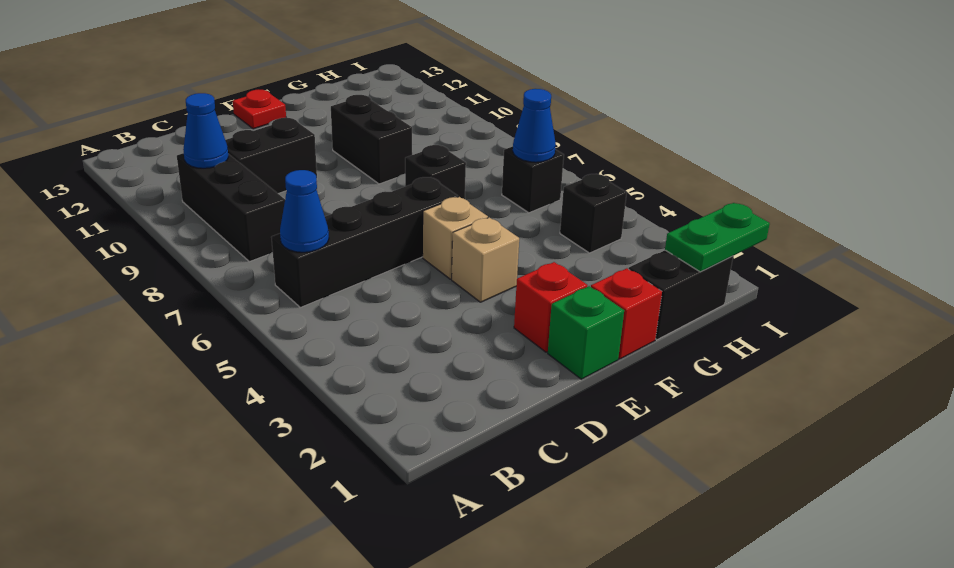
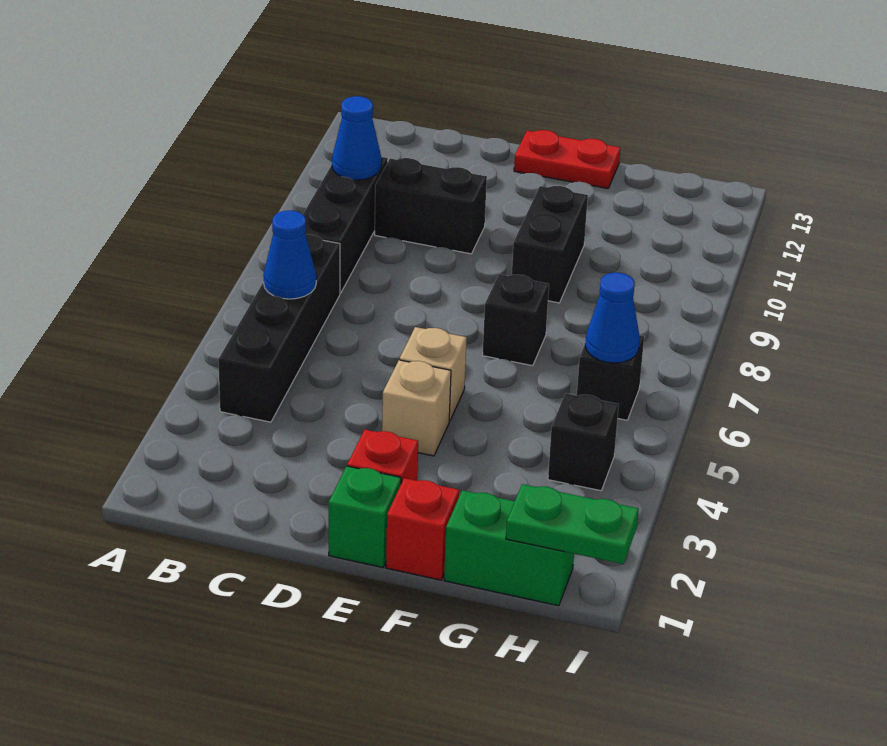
black brick B6:E6 level 1 -> black brick B4:B7 level 1
red plate E13 level 1 -> red plate E13:F13 level 1
black brick G1:H1 level 1 -> green brick G1:H1 level 1

